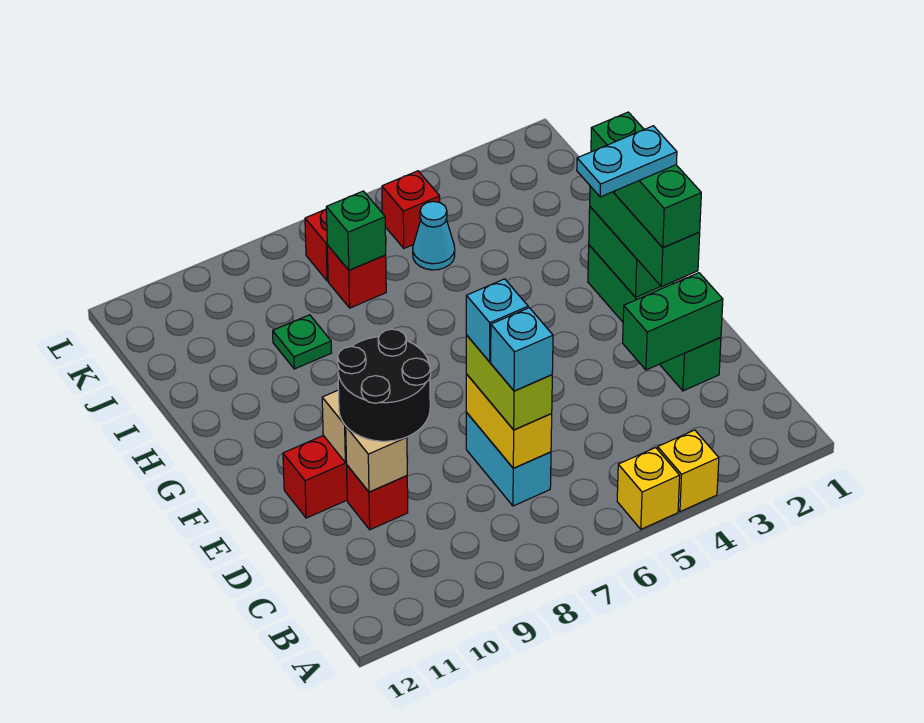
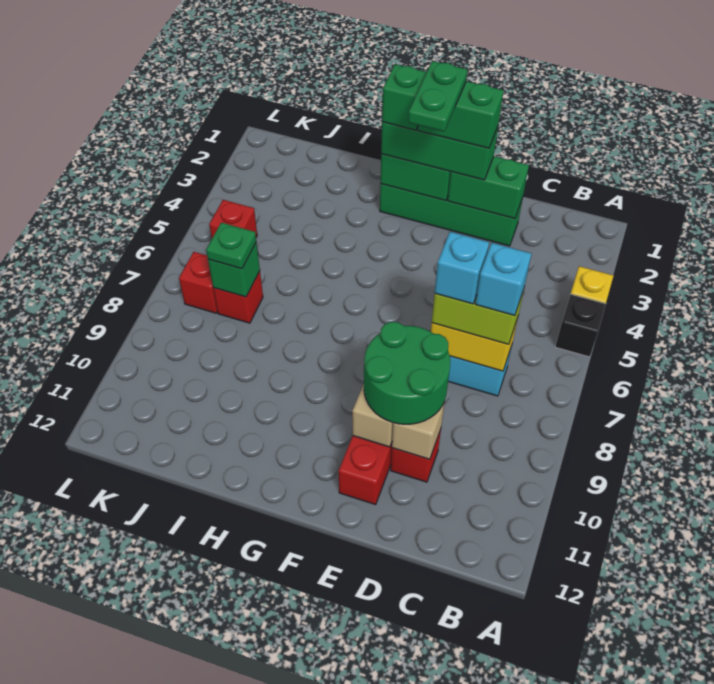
yellow brick A5 level 1 -> black brick A5 level 1
green brick D2:D3 level 2 -> green brick D2:E2 level 2
black round brick D9:E10 level 3 -> green round brick D9:E10 level 3
cyan plate F2:F3 level 5 -> green plate F2:F3 level 5
green plate I9 level 1 -> green plate J7 level 3
cyan cone J5 level 1 -> none

